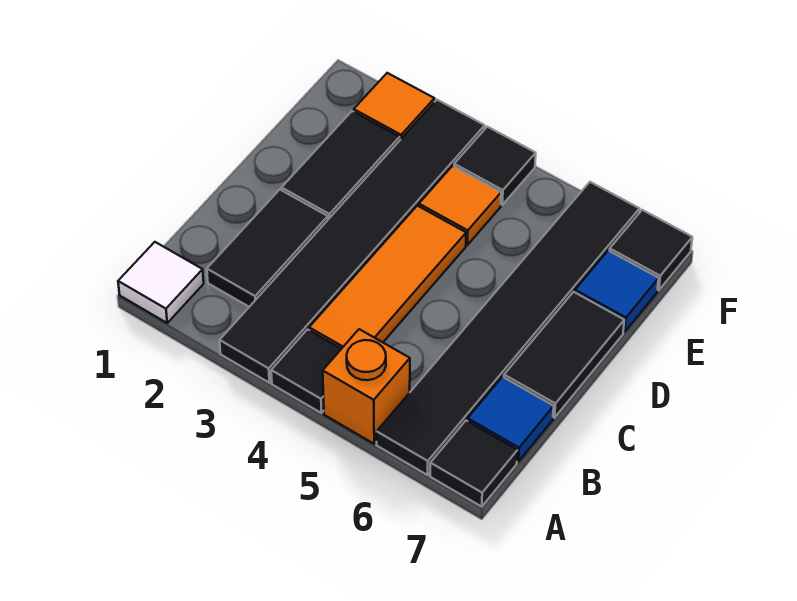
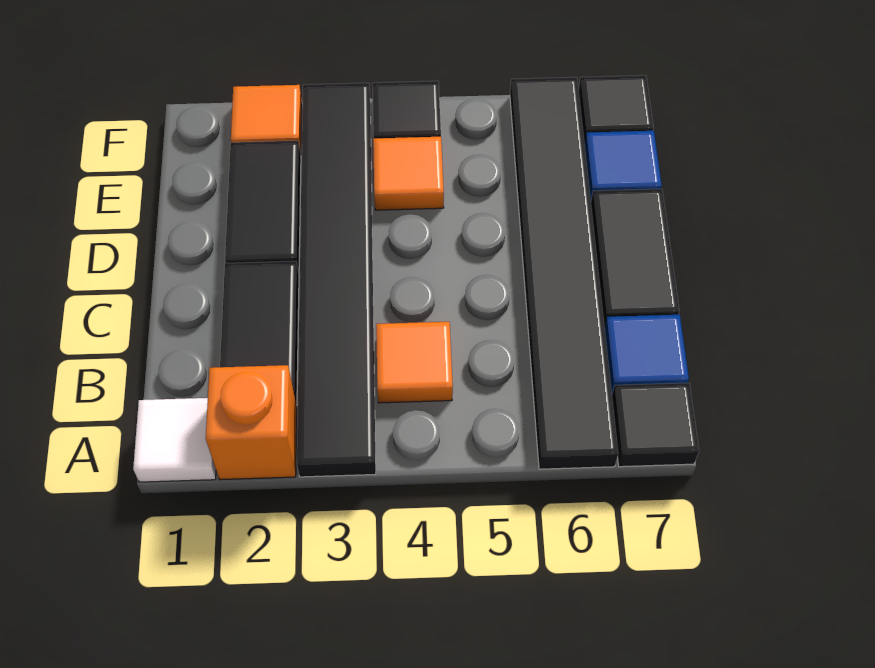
black tile A4 level 1 -> none
orange brick A5 level 1 -> orange brick A2 level 1
orange tile B4:D4 level 1 -> orange tile B4 level 1

